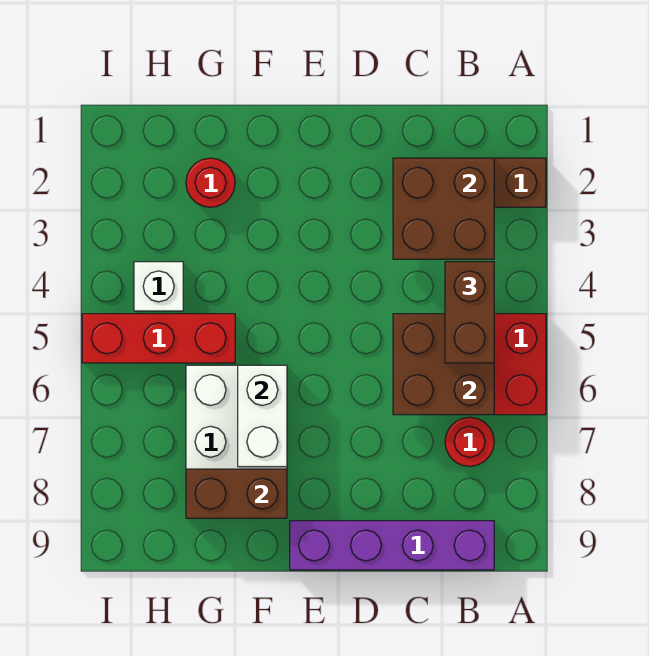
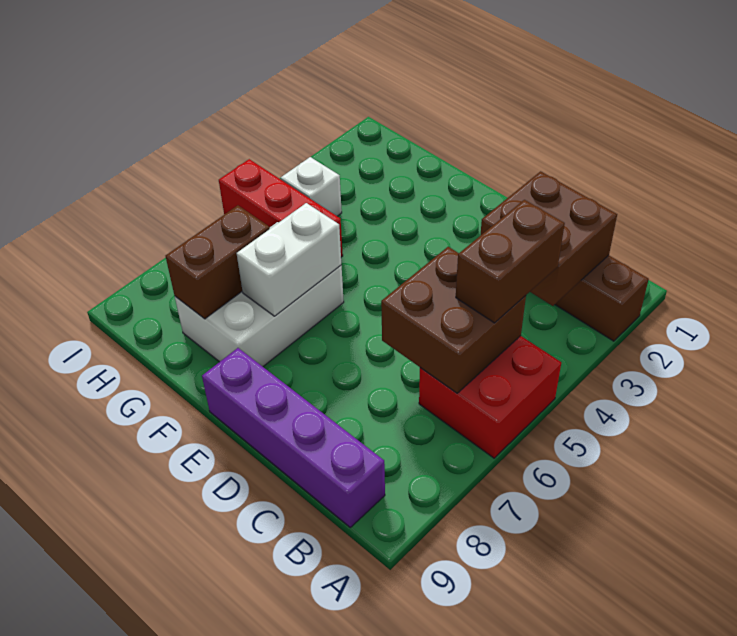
red round brick B7 level 1 -> none
brown brick F8:G8 level 2 -> brown brick G7:G8 level 2
red round brick G2 level 1 -> none

